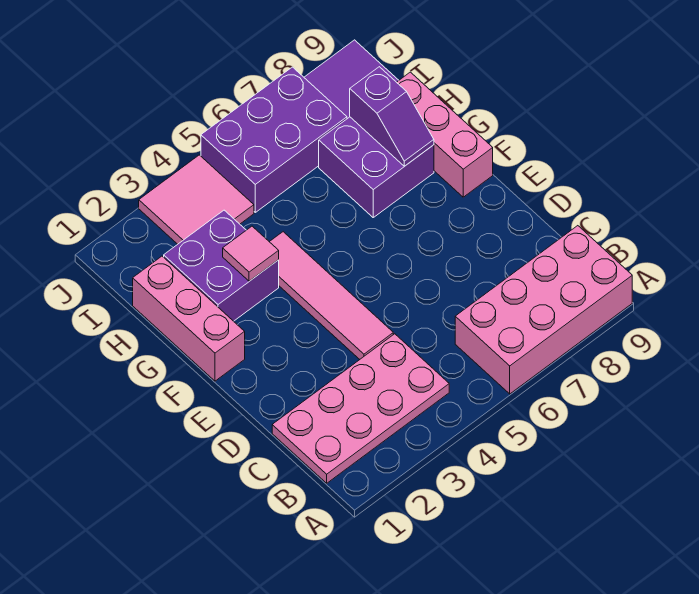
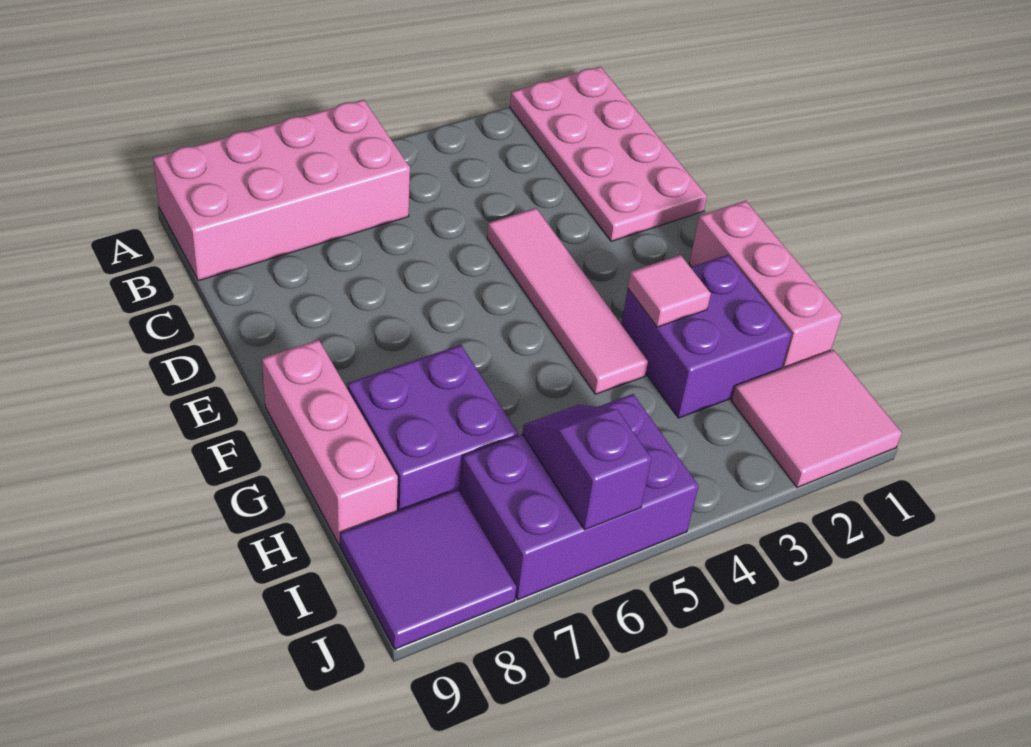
pink plate B1:C4 level 1 -> pink plate A1:D2 level 1
purple slope G8:H8 level 2 top H -> purple slope I6:J6 level 2 top J
pink tile I3:J4 level 1 -> pink tile I1:J2 level 1

